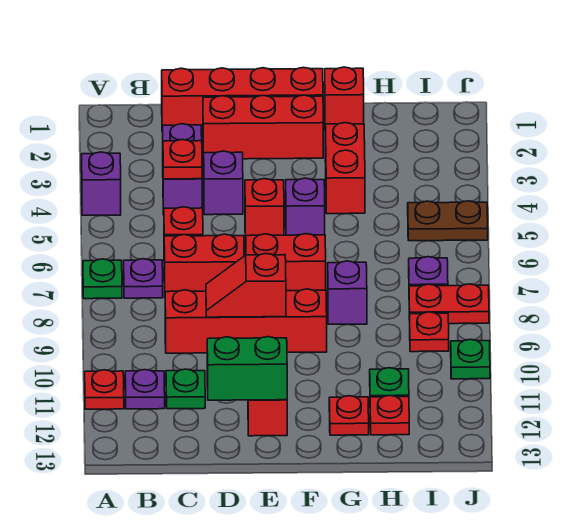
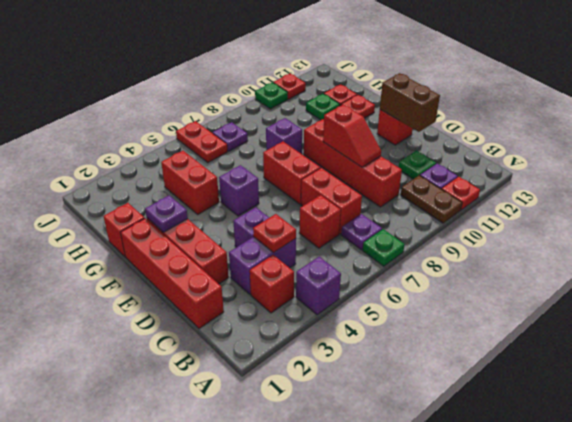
green brick D12:E12 level 2 -> brown brick D12:E12 level 2
red brick E5 level 1 -> red brick B3 level 1
none -> purple plate F2 level 2
red brick G3:G4 level 1 -> red brick G4:H4 level 1
brown plate I5:J5 level 1 -> brown plate A10:B10 level 1
red plate I8:J8 level 1 -> red plate I6:J6 level 1
red plate I9 level 1 -> red plate J11 level 1

